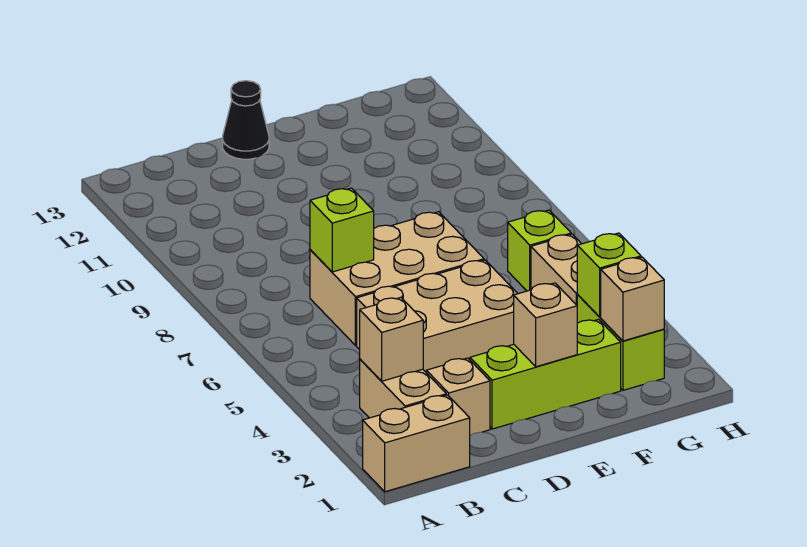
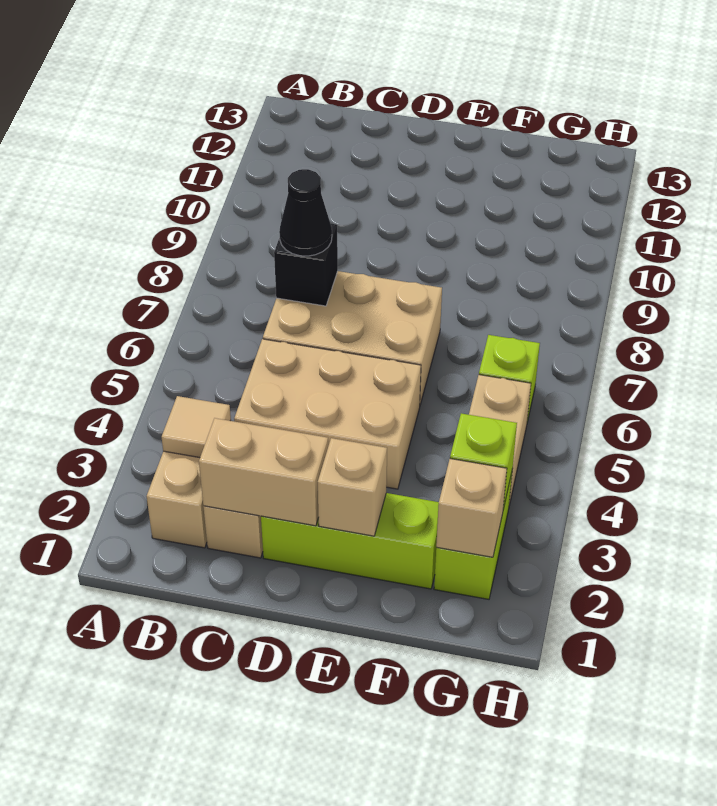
tan brick A1:B1 level 1 -> tan brick C2:D2 level 2
tan brick B3 level 2 -> tan tile B3 level 2
lime brick C7 level 2 -> black brick C7 level 2
black cone D13 level 1 -> black cone C7 level 3

